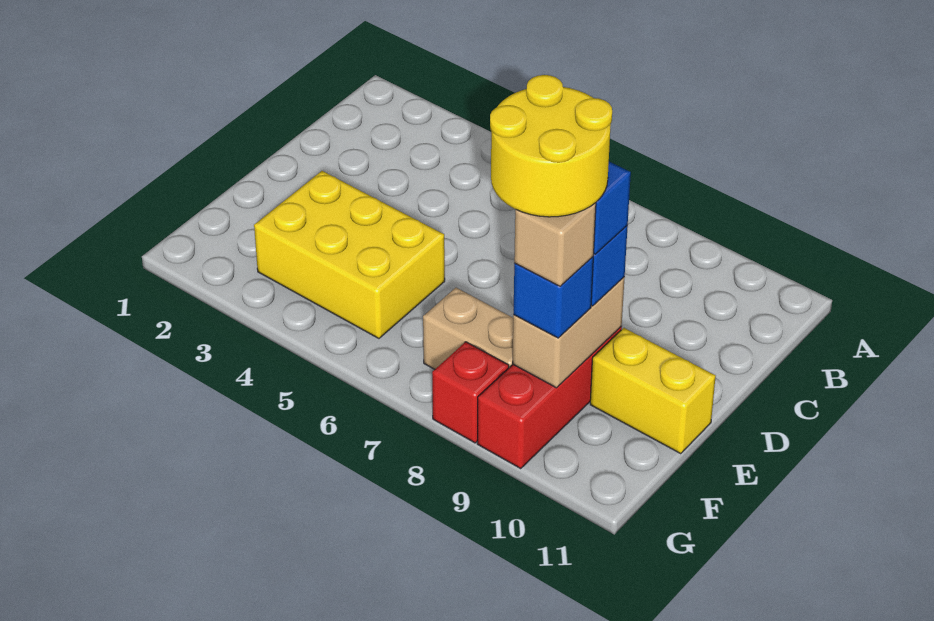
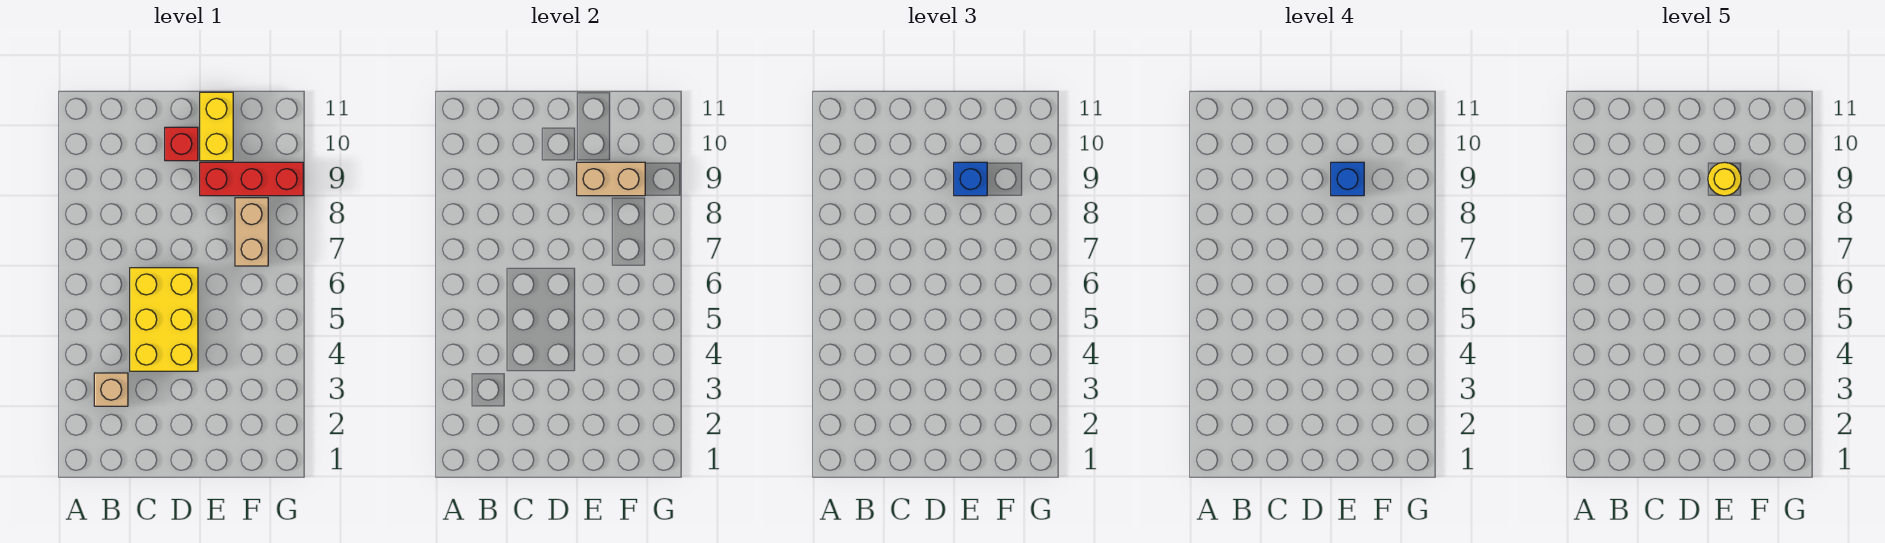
yellow brick E3:F5 level 1 -> yellow brick C4:D6 level 1
yellow round brick E8:F9 level 5 -> yellow round brick E9 level 5
blue brick F9 level 3 -> none
tan brick F9 level 4 -> tan brick B3 level 1
red brick G8 level 1 -> red brick D10 level 1

